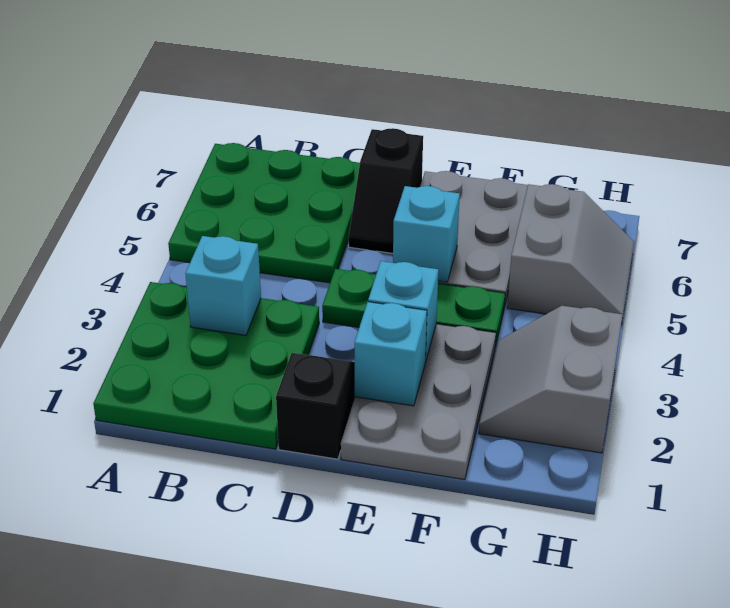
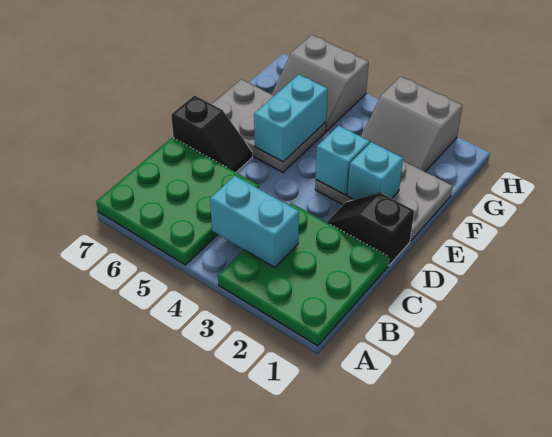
cyan brick B3 level 2 -> cyan brick B3:B4 level 2
green plate D4:F4 level 1 -> none
cyan brick E5 level 2 -> cyan brick E5:F5 level 2
grey slope G5:H6 level 1 top G -> grey slope G5:H6 level 1 top H

